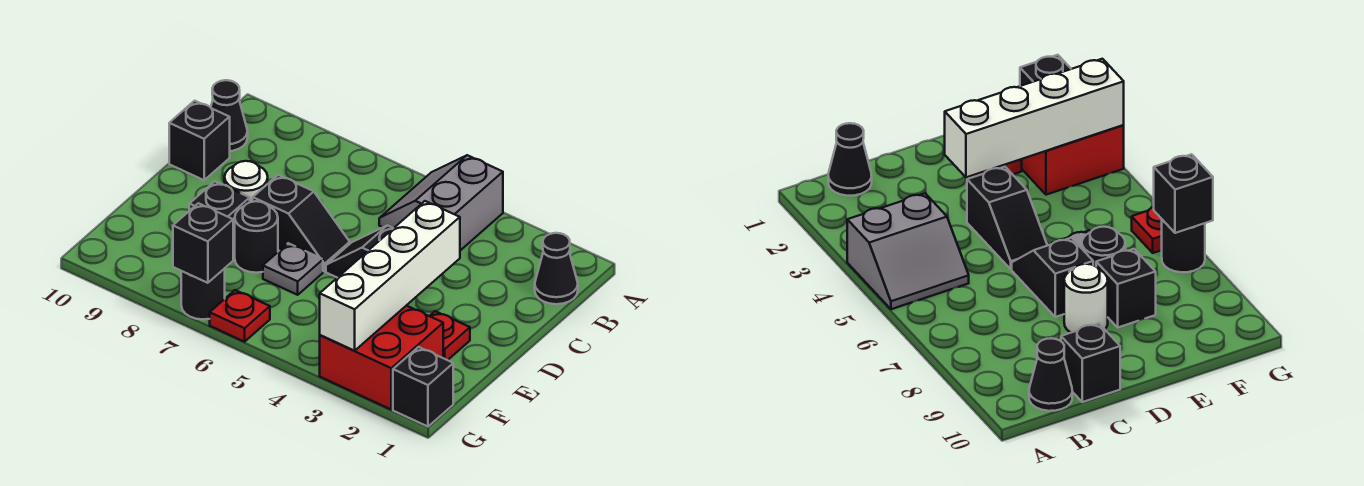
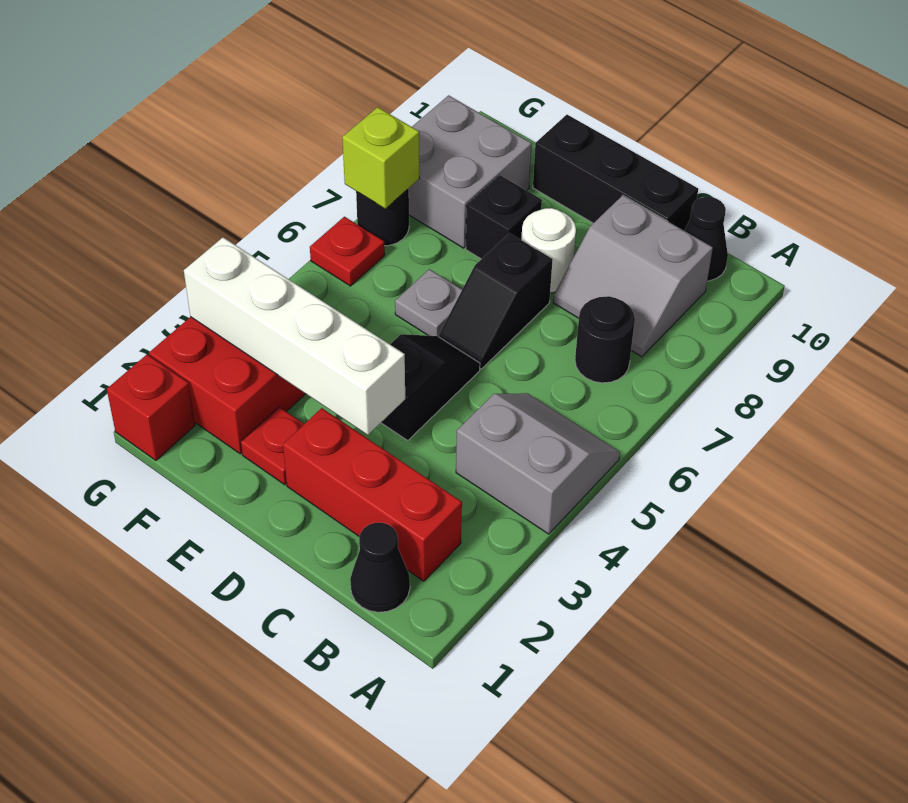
none -> red brick B2:D2 level 1
none -> grey slope B8:C9 level 1 top 9
black brick C10 level 1 -> black brick C10:E10 level 1
black round brick E7 level 1 -> black round brick B7 level 1
none -> grey brick F8:G9 level 1
black brick G1 level 1 -> red brick G1 level 1
black brick G7 level 2 -> lime brick G7 level 2

